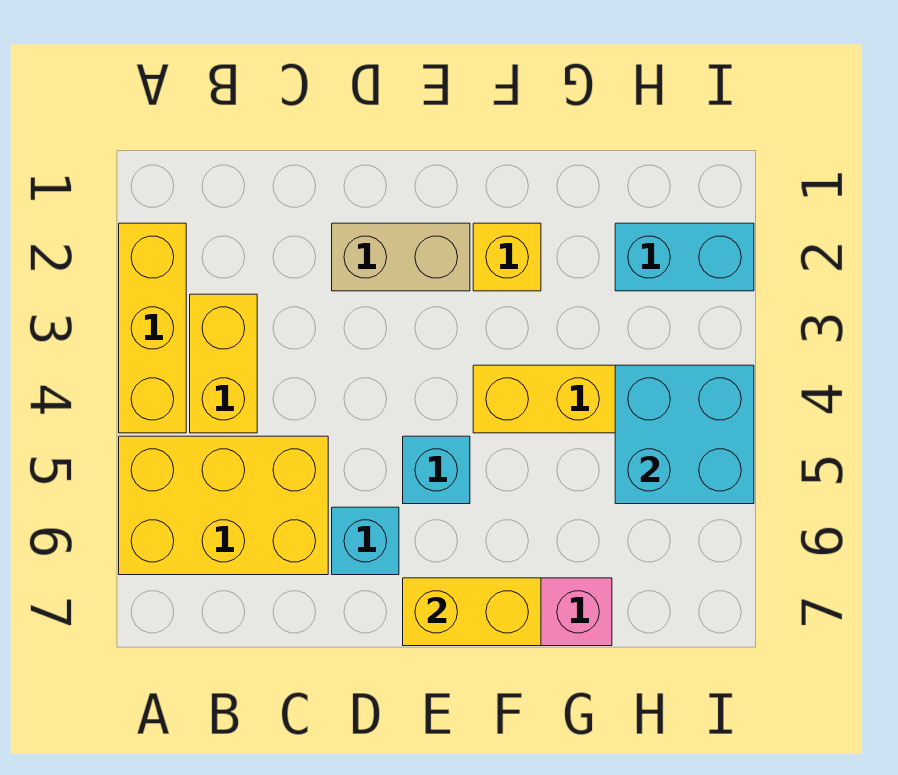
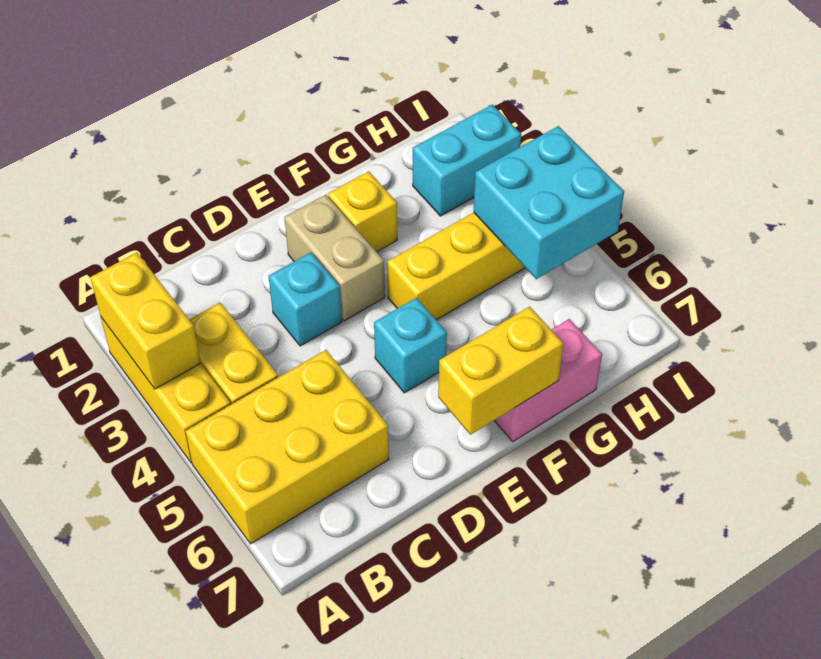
none -> yellow brick A2:A3 level 2
tan brick D2:E2 level 1 -> tan brick E2:E3 level 1
cyan brick D6 level 1 -> cyan brick D3 level 1

